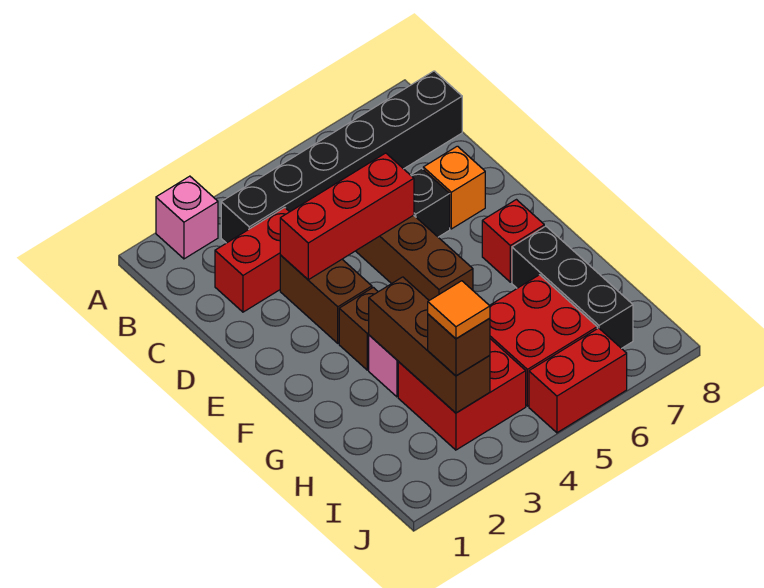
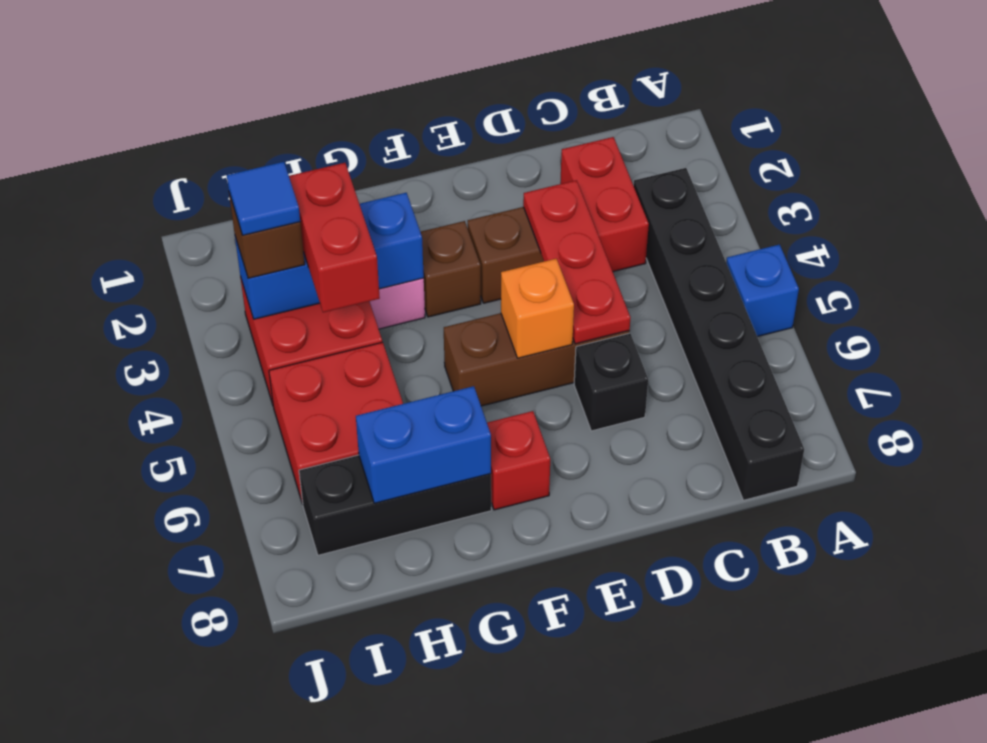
pink brick A2 level 1 -> none
none -> blue brick A5 level 1
red brick D3:D5 level 2 -> red plate D3:D5 level 2
orange brick D7 level 1 -> orange brick E5 level 2
brown brick G3:I3 level 2 -> blue brick G3:I3 level 2
none -> blue brick G7:H7 level 2
orange tile I3 level 4 -> blue tile I3 level 4
red brick J5:J6 level 1 -> red brick H3:H4 level 3

